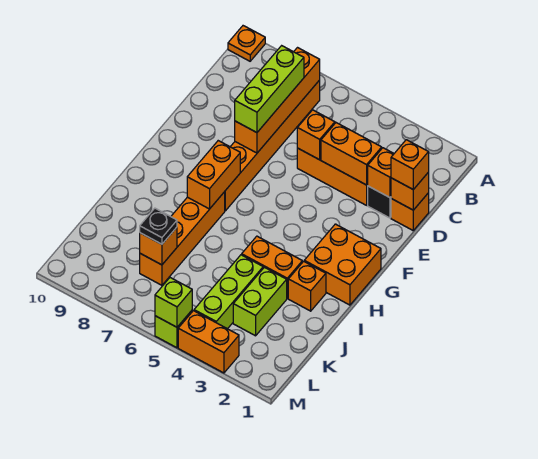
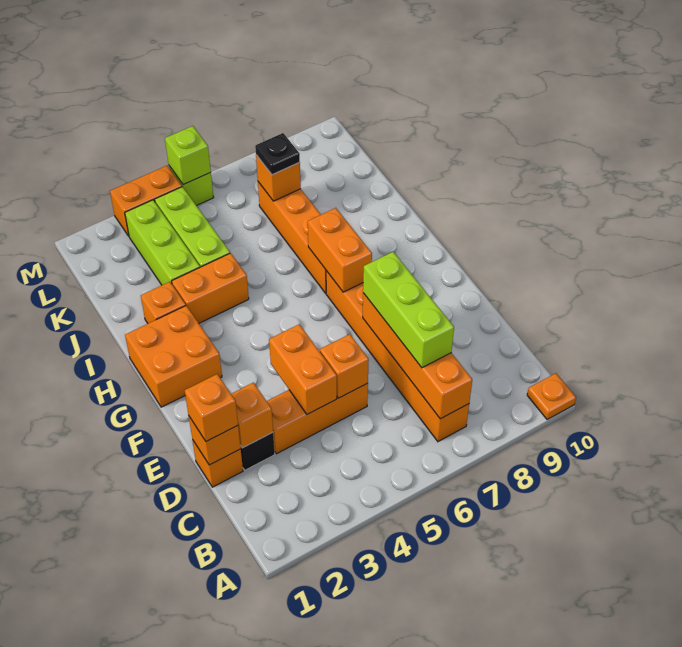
orange brick D3:D4 level 2 -> orange brick D4:E4 level 2
lime brick J3:K3 level 1 -> lime brick J3:L3 level 1

